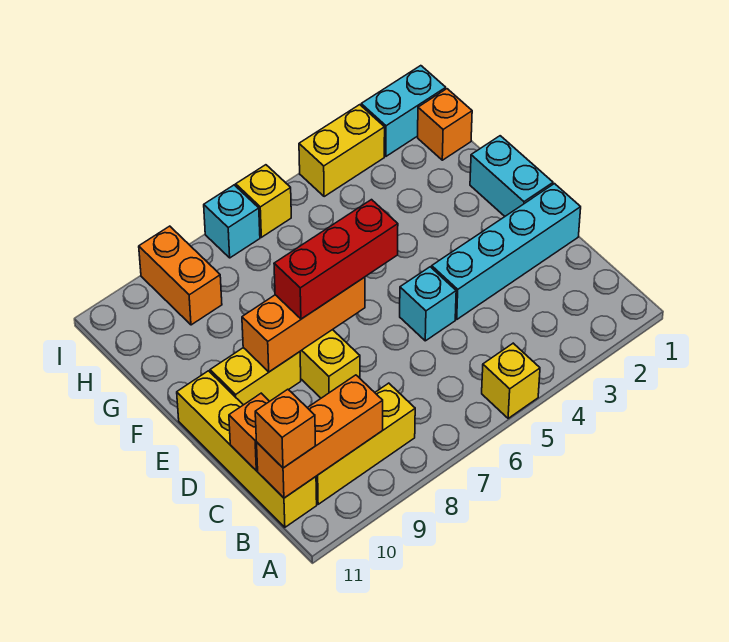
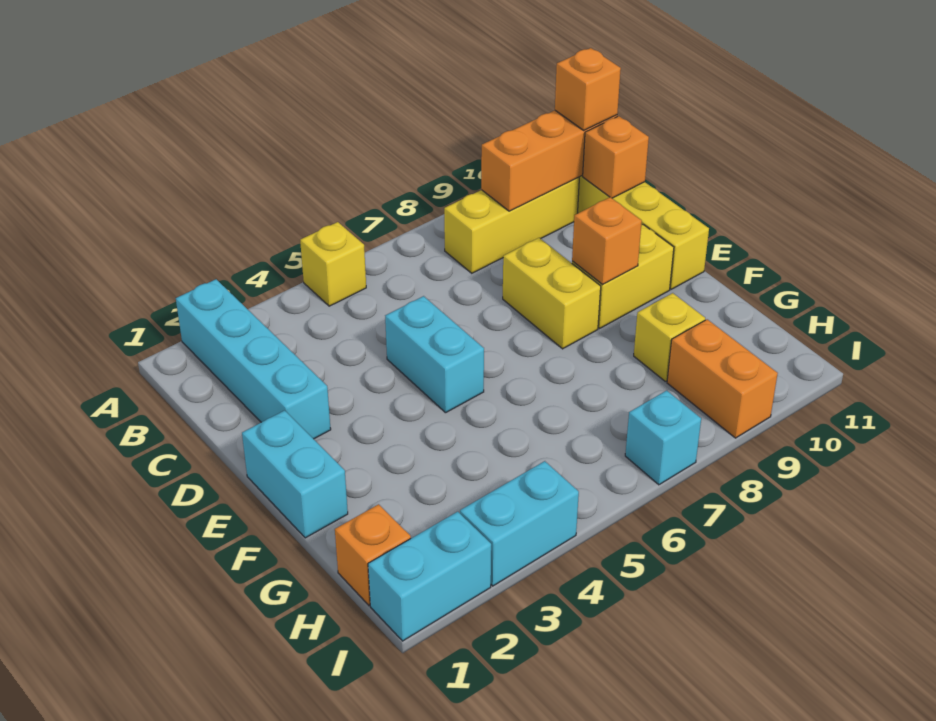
cyan brick D1:D4 level 1 -> cyan brick A2:D2 level 1
cyan brick D5 level 1 -> cyan brick D5:E5 level 1
red brick E6:E8 level 3 -> none
orange brick E7:E9 level 2 -> orange brick E9 level 2
yellow brick I3:I4 level 1 -> cyan brick I3:I4 level 1
yellow brick I6 level 1 -> yellow brick G9 level 1

